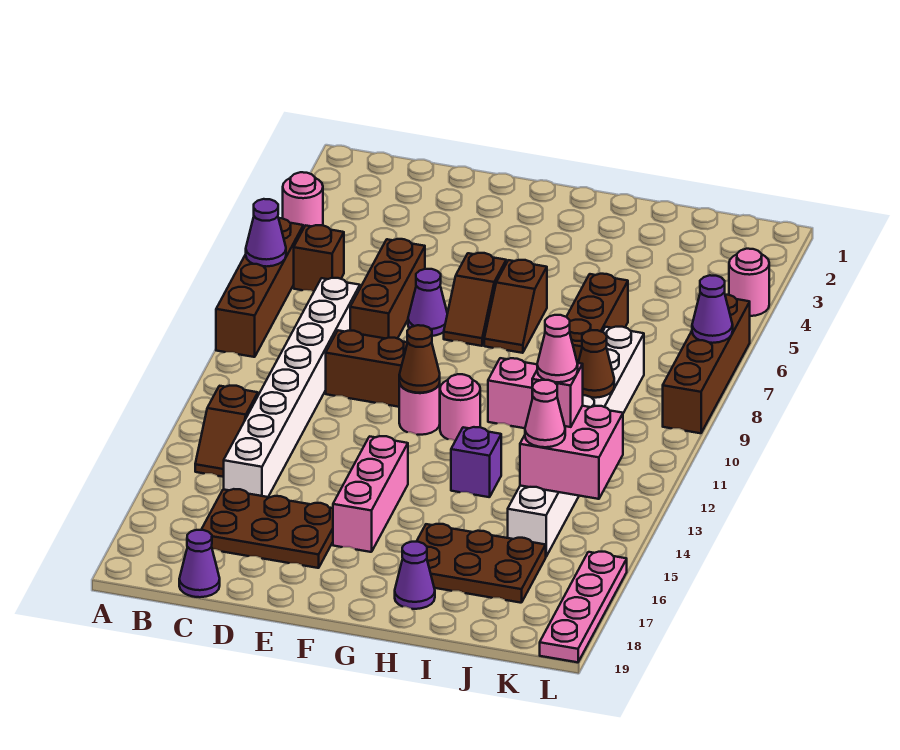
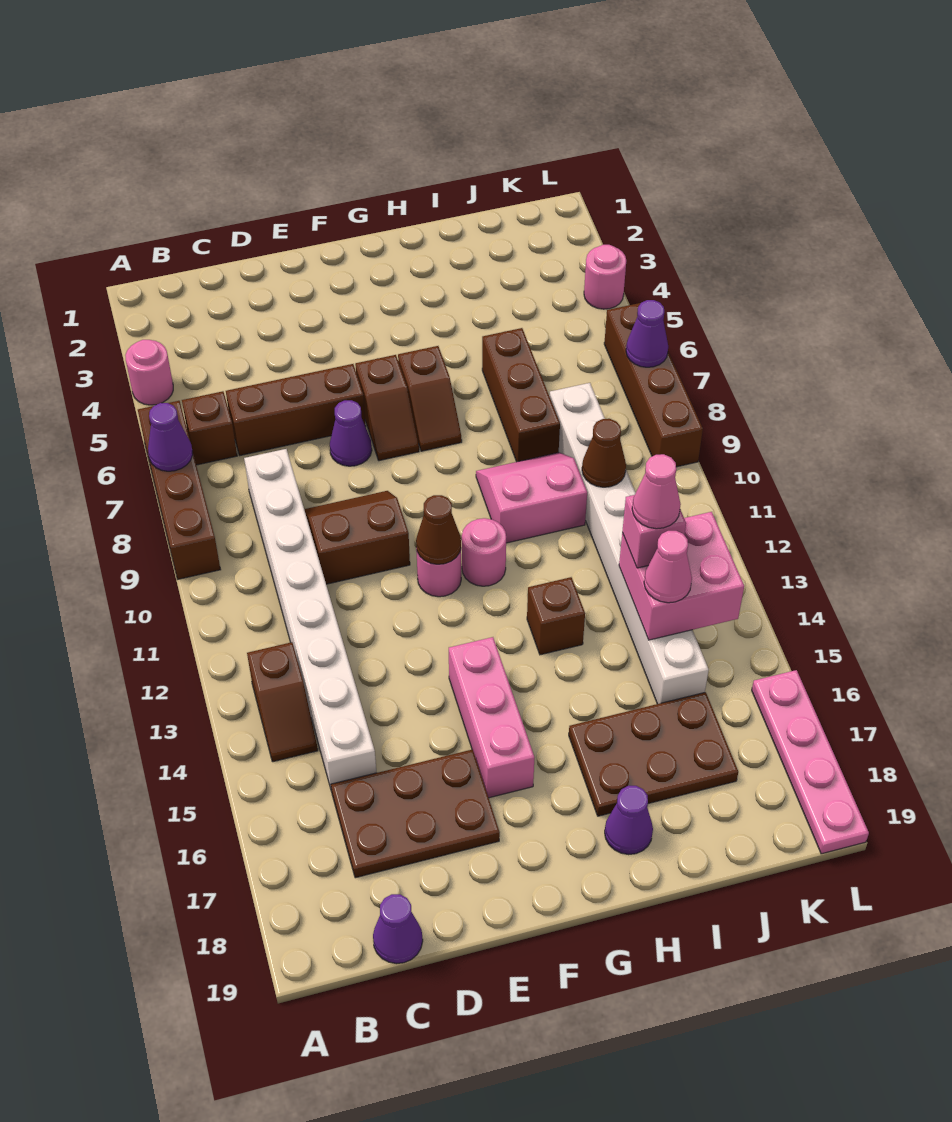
brown brick D6:D8 level 1 -> brown brick C6:E6 level 1
purple brick H13 level 1 -> brown brick H13 level 1

